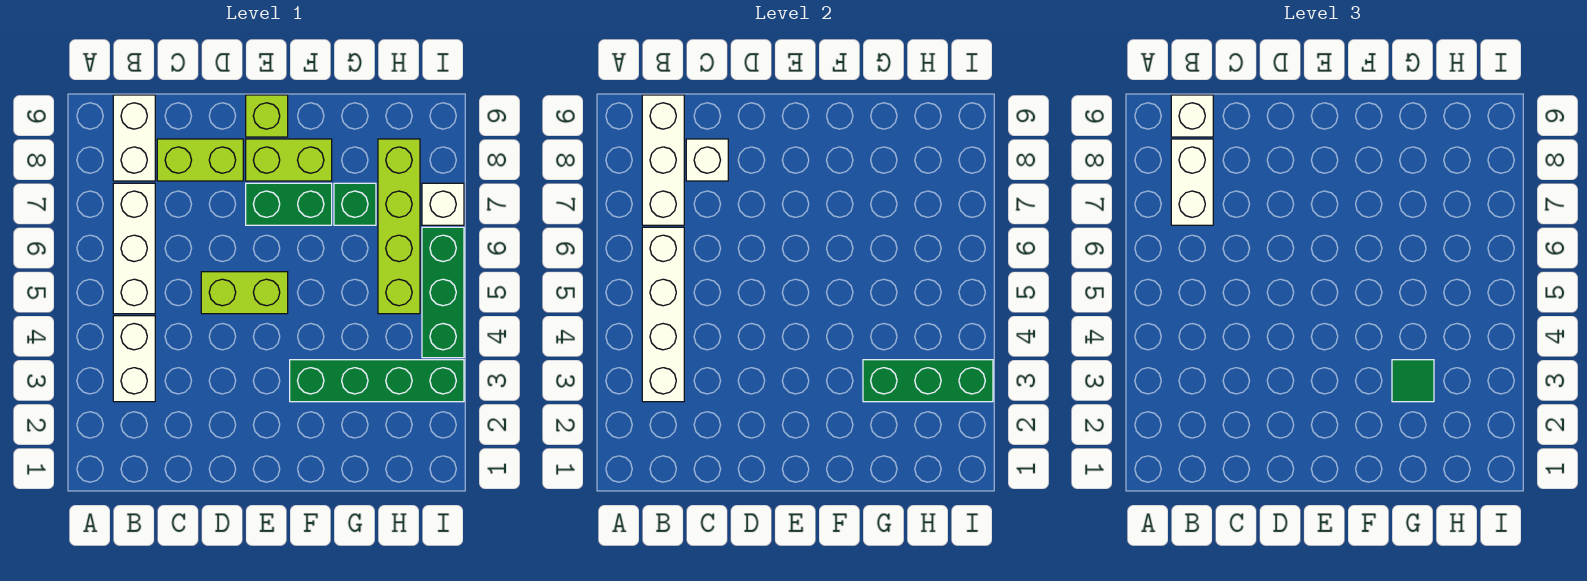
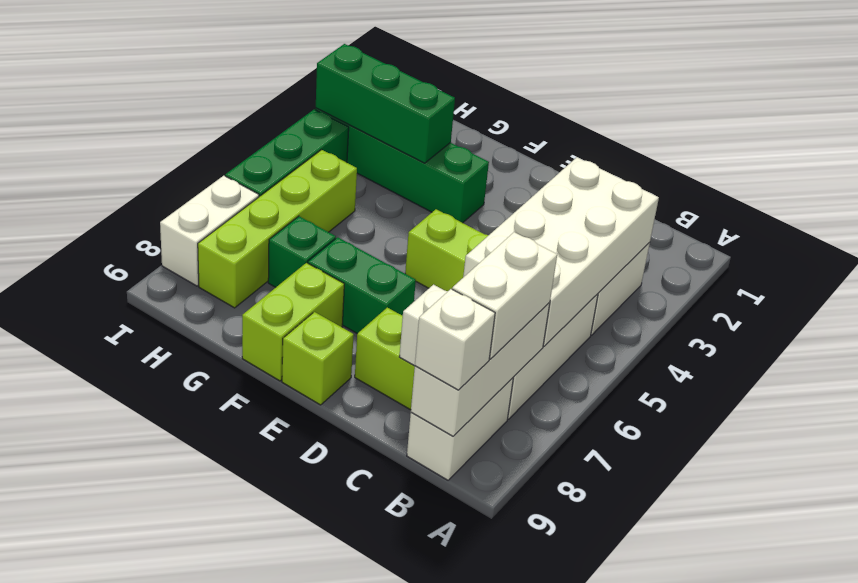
white brick B3:B6 level 2 -> white brick B3:C6 level 2
lime brick E8:F8 level 1 -> lime brick F8:F9 level 1
green tile G3 level 3 -> none
white brick I7 level 1 -> white brick I7:I8 level 1

